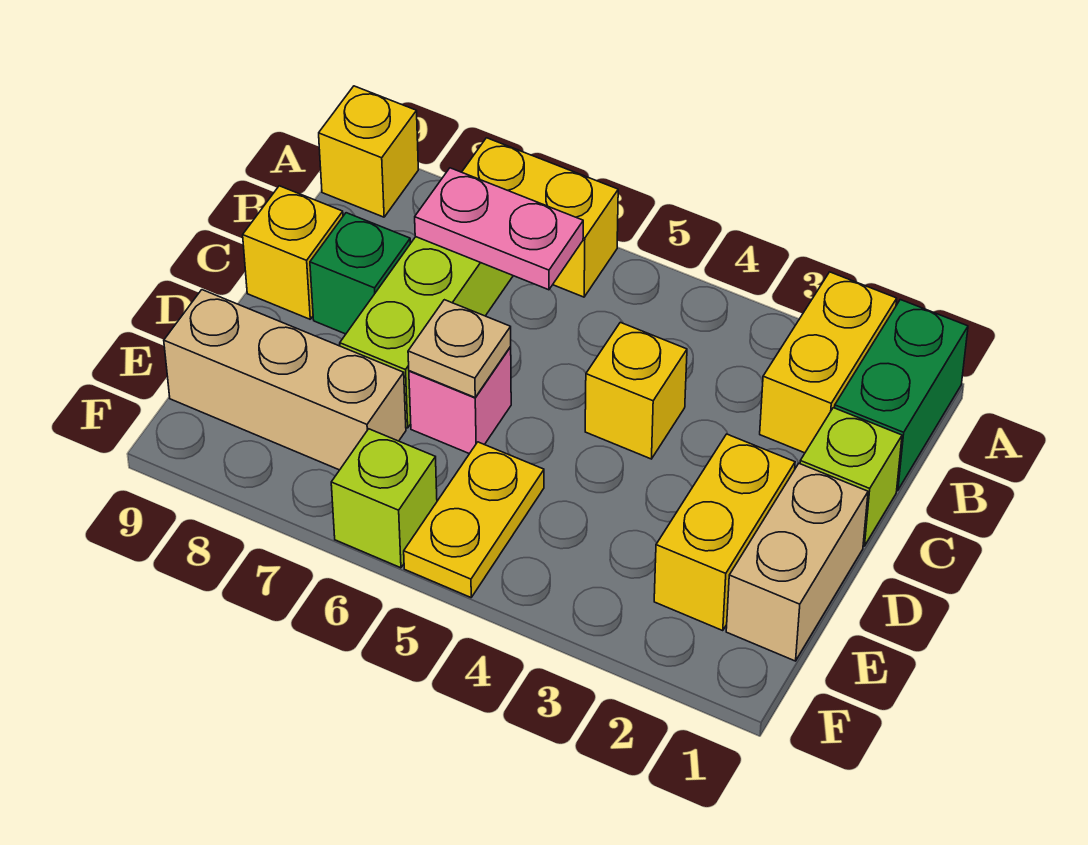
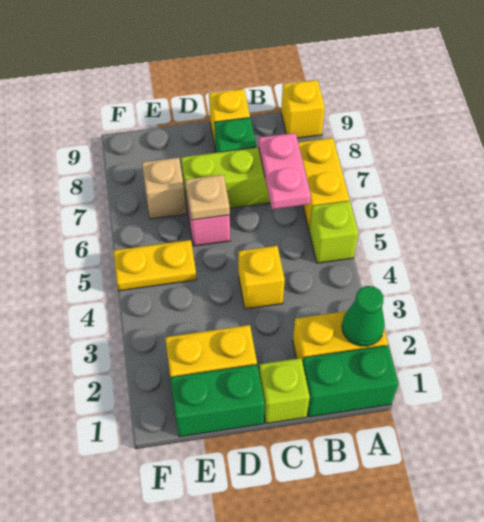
none -> green cone A2 level 2
tan brick D1:E1 level 1 -> green brick D1:E1 level 1
tan brick E7:E9 level 1 -> tan brick E7 level 1
lime brick F6 level 1 -> lime brick A5 level 1

